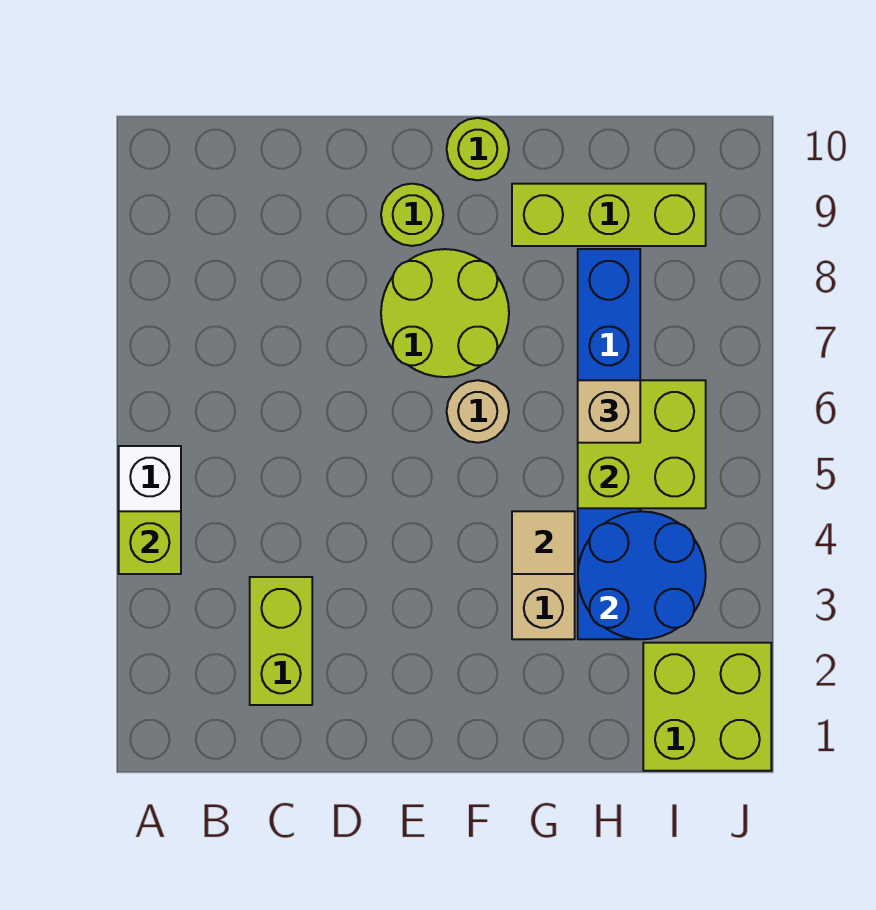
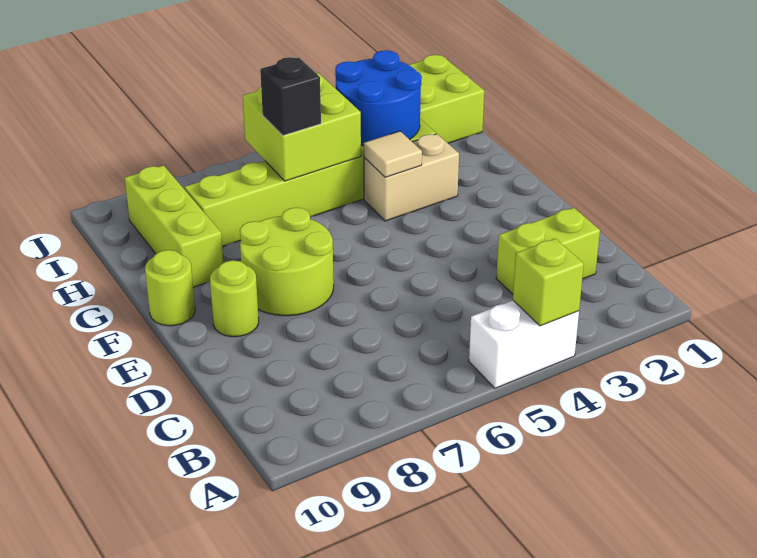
tan round brick F6 level 1 -> none
blue brick H3:H8 level 1 -> lime brick H3:H8 level 1
tan brick H6 level 3 -> black brick H6 level 3

